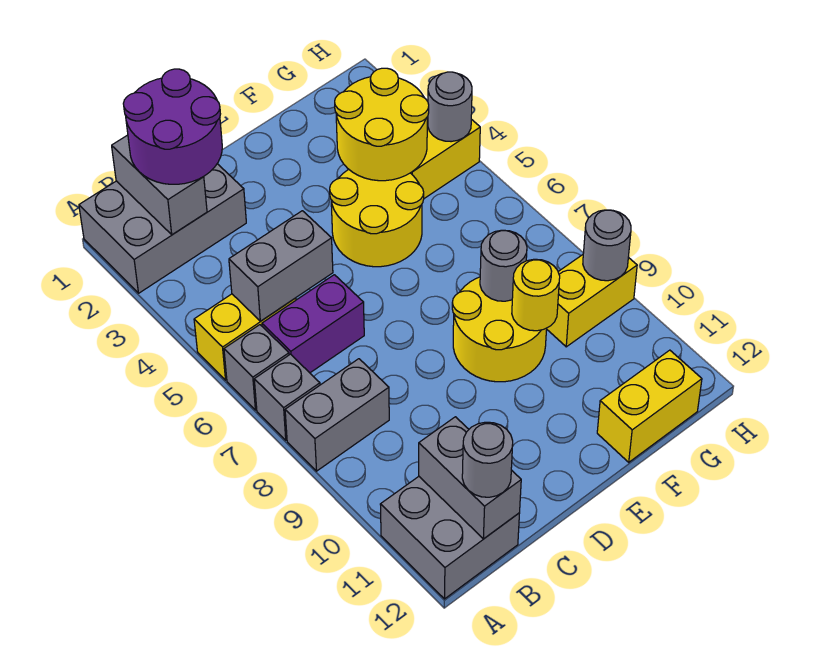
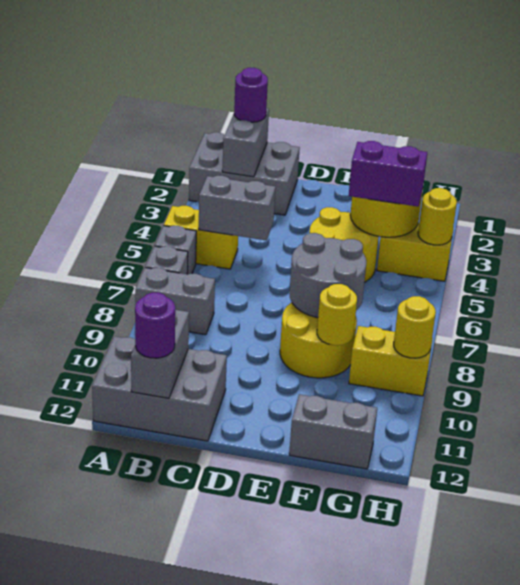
grey brick A11:B12 level 1 -> grey brick A11:C12 level 1
purple round brick B1:C2 level 3 -> purple round brick B1 level 3
purple brick B6:C6 level 1 -> purple brick F4:G4 level 3
grey round brick B12 level 3 -> purple round brick B12 level 3
grey round brick F8 level 2 -> grey round brick E7:F8 level 2
yellow brick F12:G12 level 1 -> grey brick F12:G12 level 1
grey round brick H4 level 2 -> yellow round brick H4 level 2
grey round brick H9 level 2 -> yellow round brick H9 level 2

